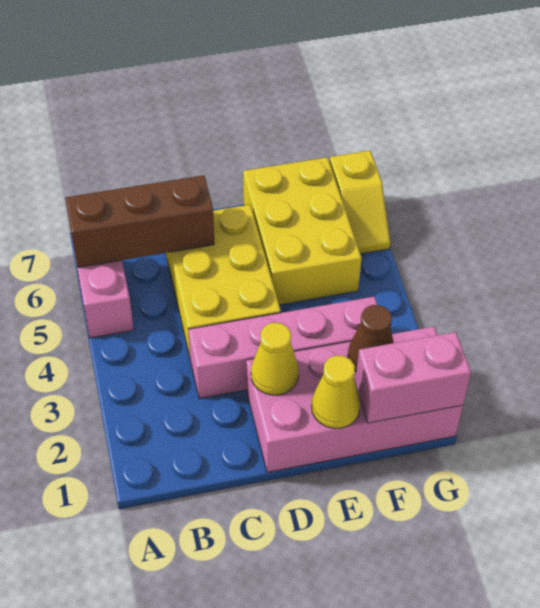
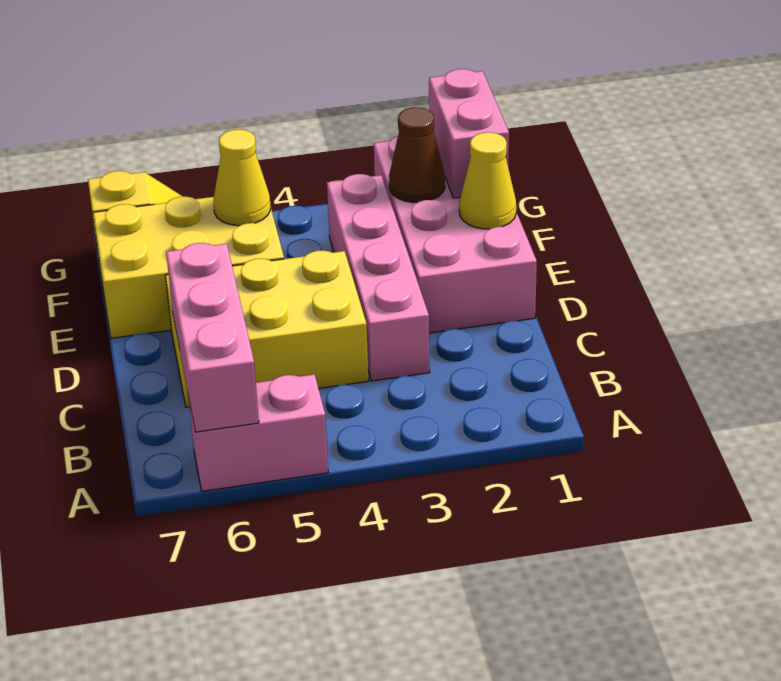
brown brick A6:C6 level 2 -> pink brick A6:C6 level 2
yellow cone D2 level 2 -> yellow cone F5 level 2

